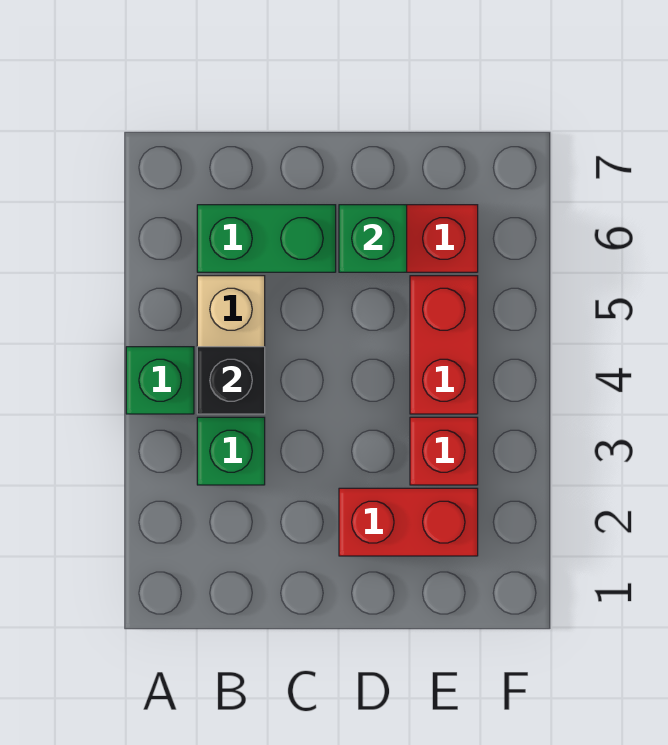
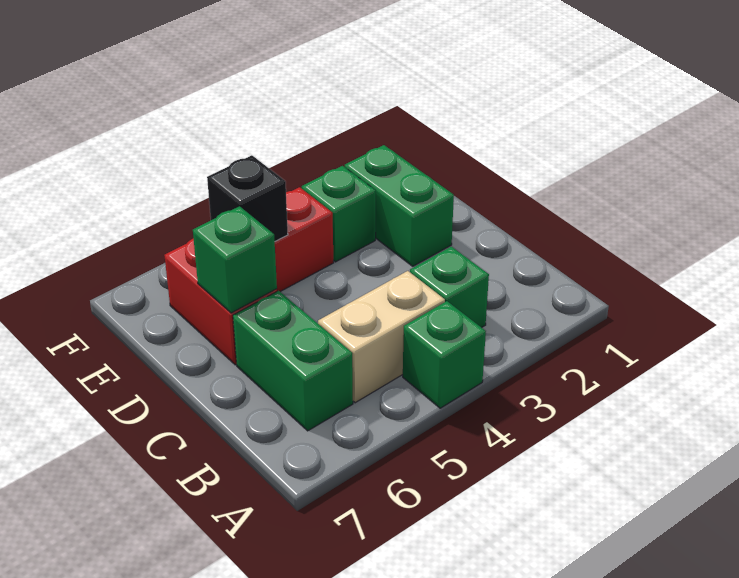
black brick B4 level 2 -> black brick E5 level 2
red brick D2:E2 level 1 -> green brick D2:E2 level 1
red brick E3 level 1 -> green brick E3 level 1

